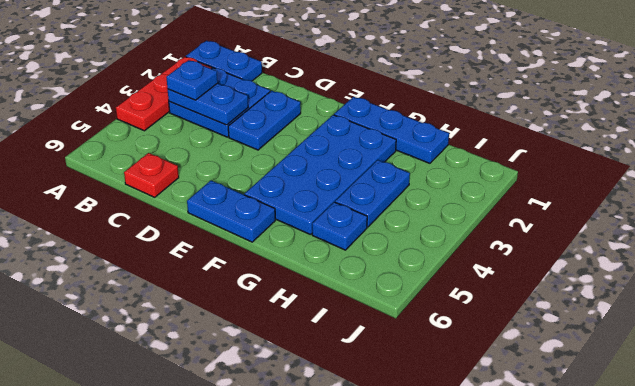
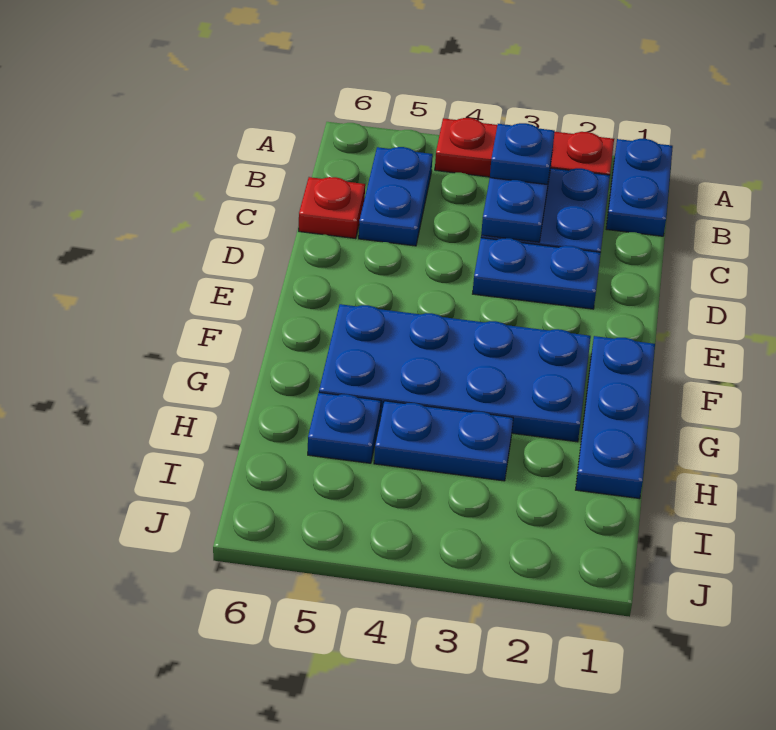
blue plate E6:F6 level 1 -> blue plate B5:C5 level 1

